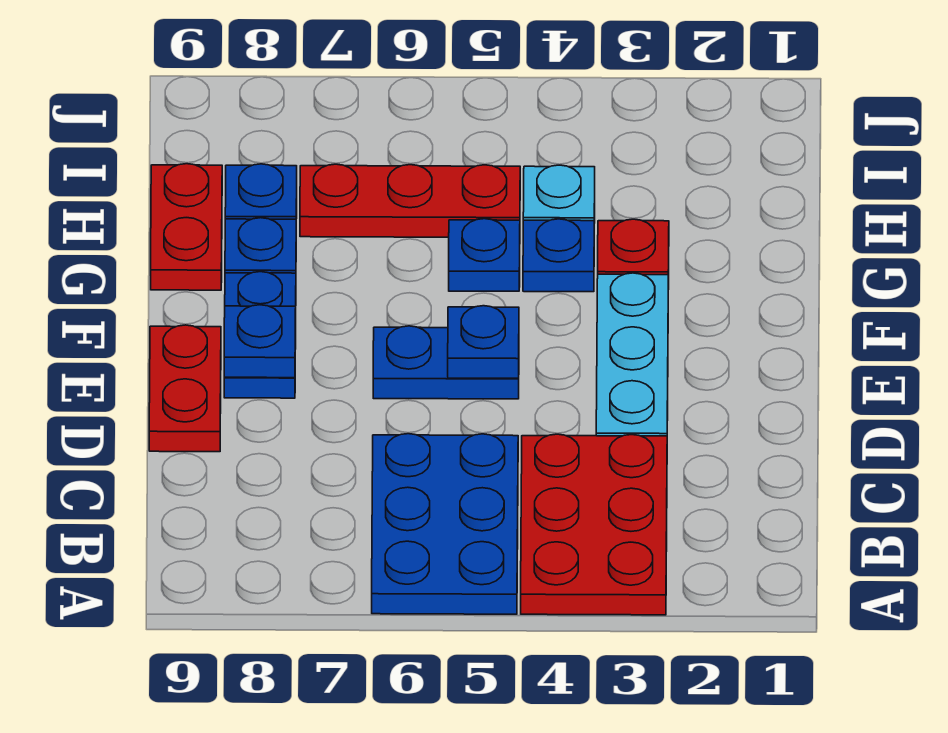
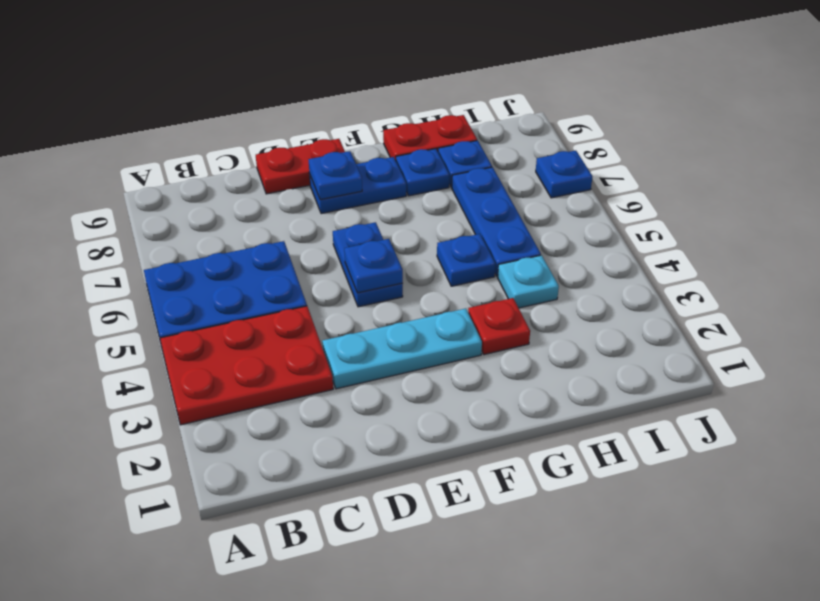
blue plate G4 level 1 -> blue plate J7 level 1
red plate H5:H7 level 1 -> blue plate H5:H7 level 1

